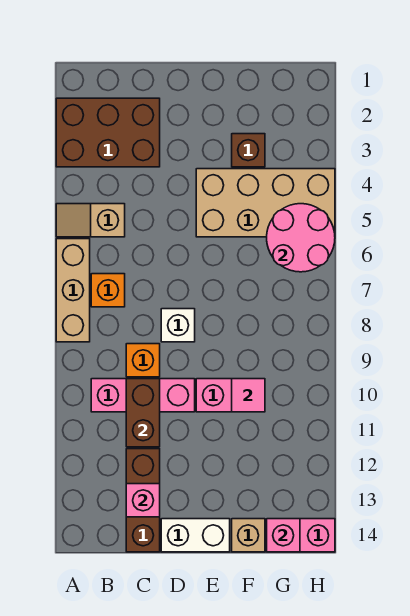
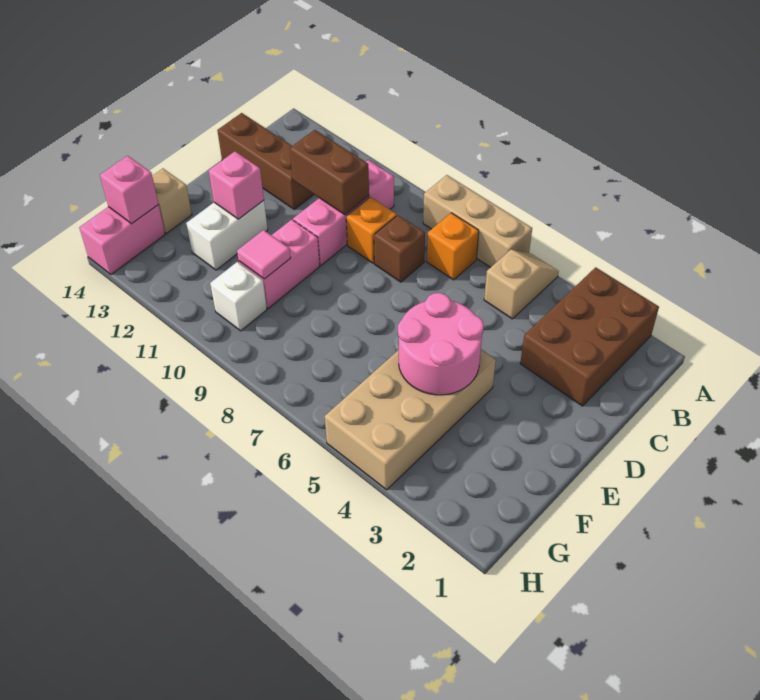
pink brick C13 level 2 -> pink brick E12 level 2
white brick D8 level 1 -> white brick G10 level 1
white brick D14:E14 level 1 -> white brick E12:F12 level 1
brown brick F3 level 1 -> brown brick C8 level 1
pink round brick G5:H6 level 2 -> pink round brick E4:F5 level 2

